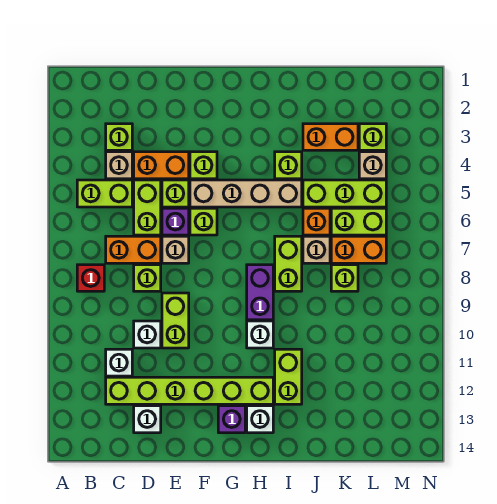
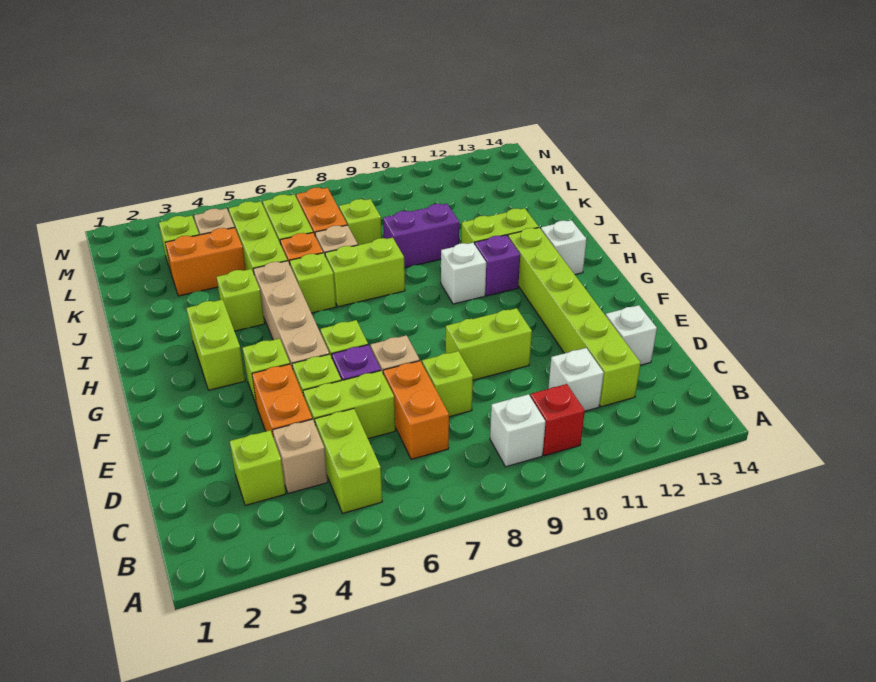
red brick B8 level 1 -> red brick B10 level 1
white brick D10 level 1 -> white brick B9 level 1
none -> lime brick G3:H3 level 1
purple brick G13 level 1 -> purple brick H11 level 1
purple brick H8:H9 level 1 -> purple brick J9:J10 level 1
none -> lime brick I6 level 1
orange brick J3:K3 level 1 -> orange brick K3:K4 level 1

